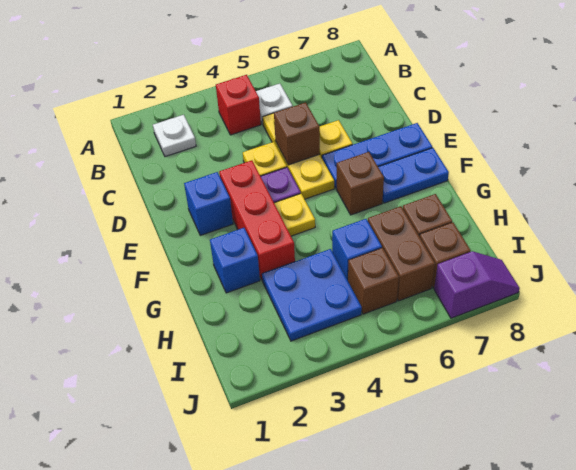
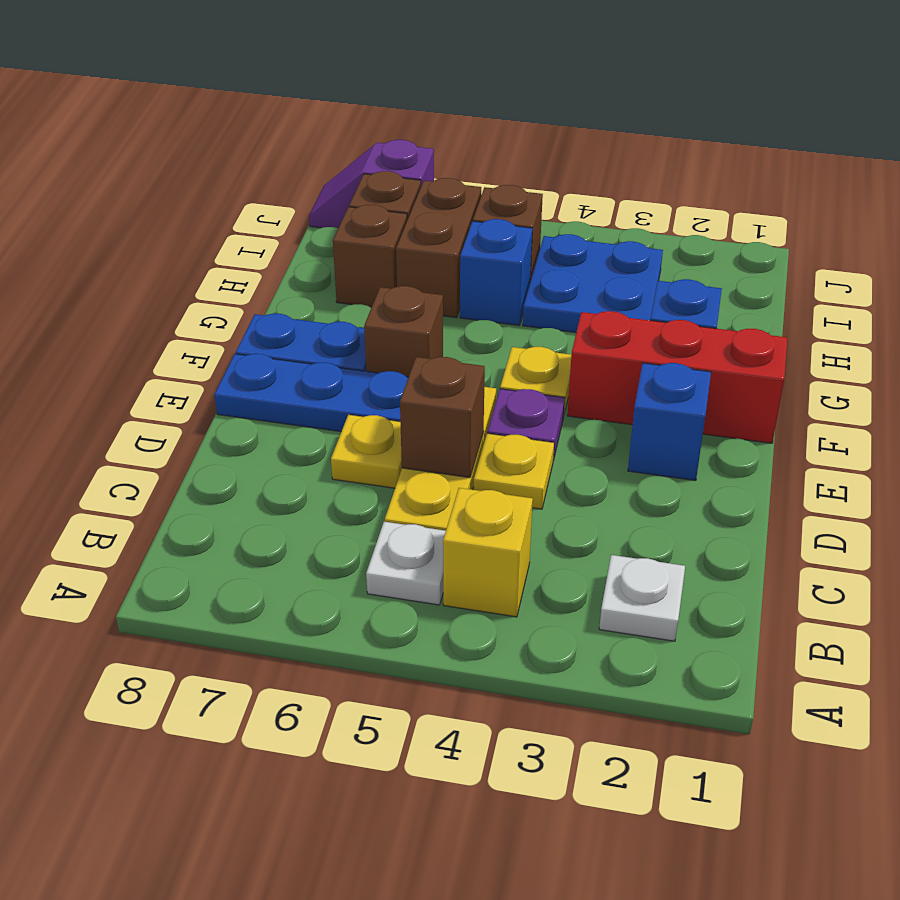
red brick B4 level 1 -> yellow brick B4 level 1
red brick E3:G3 level 1 -> red brick F1:F3 level 1

